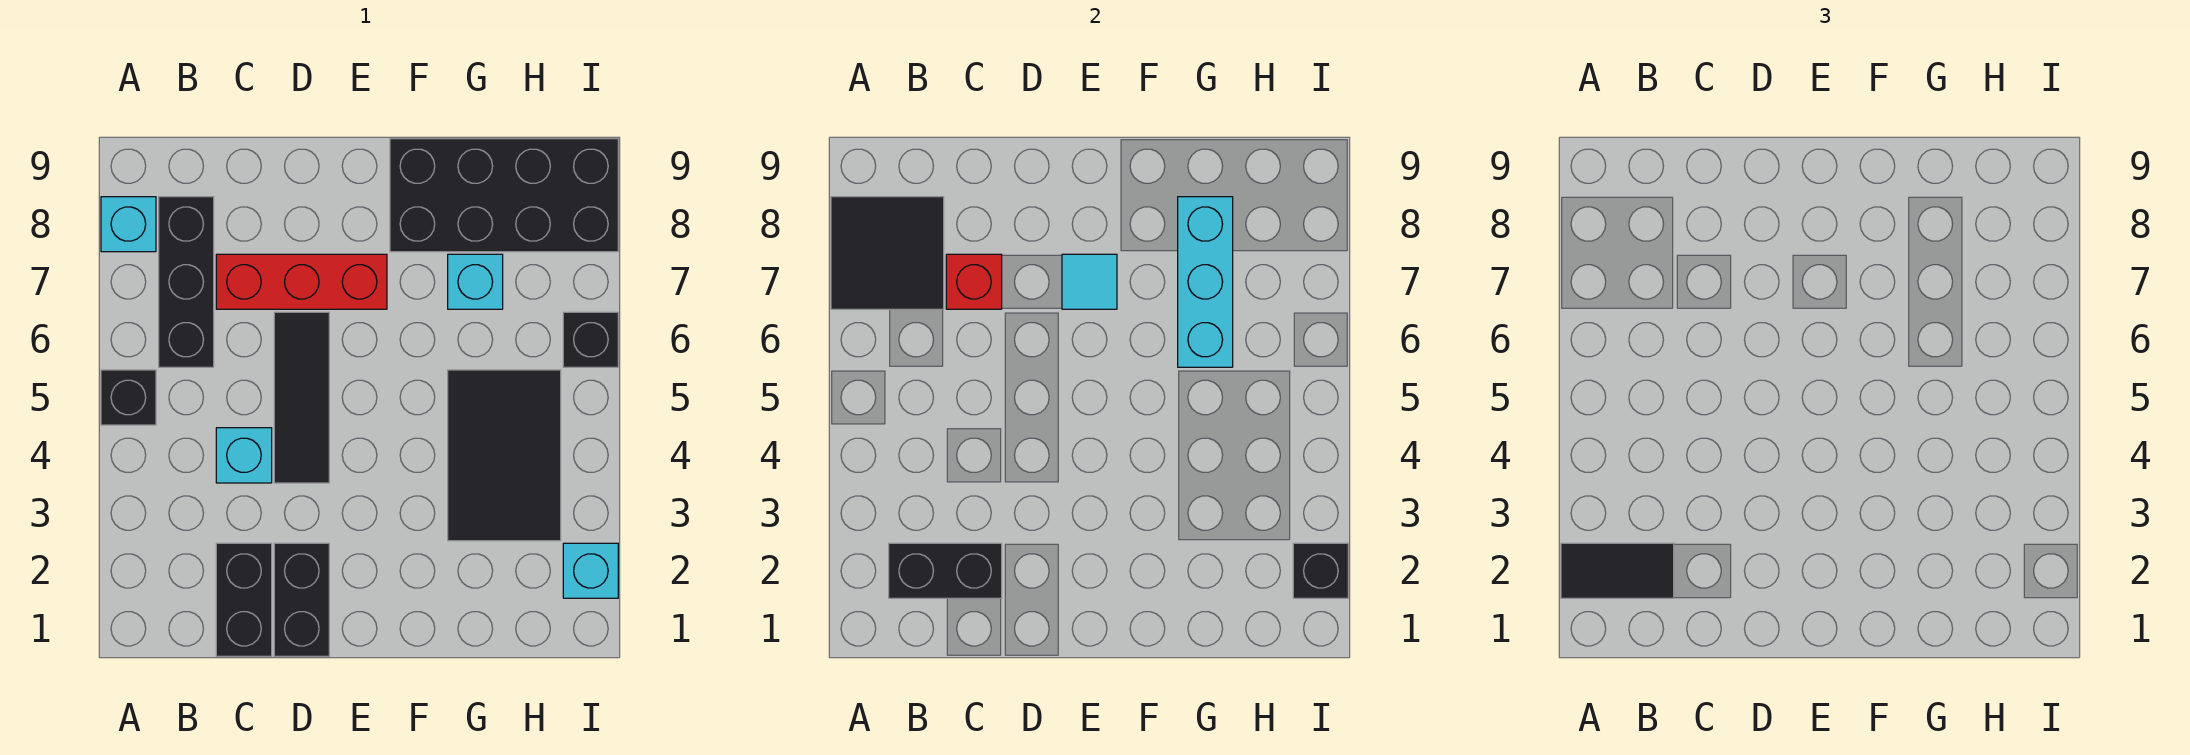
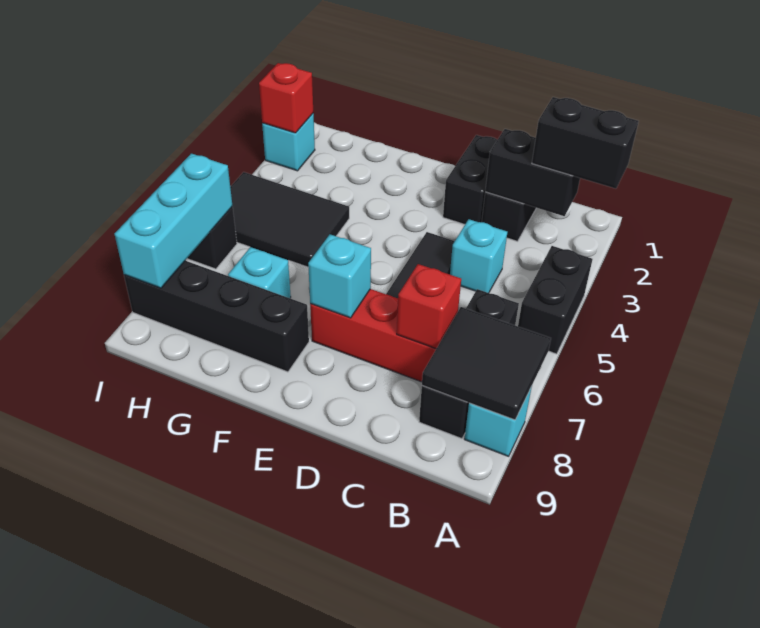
black tile A2:B2 level 3 -> black brick A2:B2 level 3
black brick A5 level 1 -> black brick A4:A5 level 1
cyan tile E7 level 2 -> cyan brick E7 level 2
black brick F8:I9 level 1 -> black brick F8:I8 level 1
black tile G3:H5 level 1 -> black tile G4:I5 level 1
cyan brick G6:G8 level 2 -> cyan brick I6:I8 level 2
black brick I2 level 2 -> red brick I2 level 2

